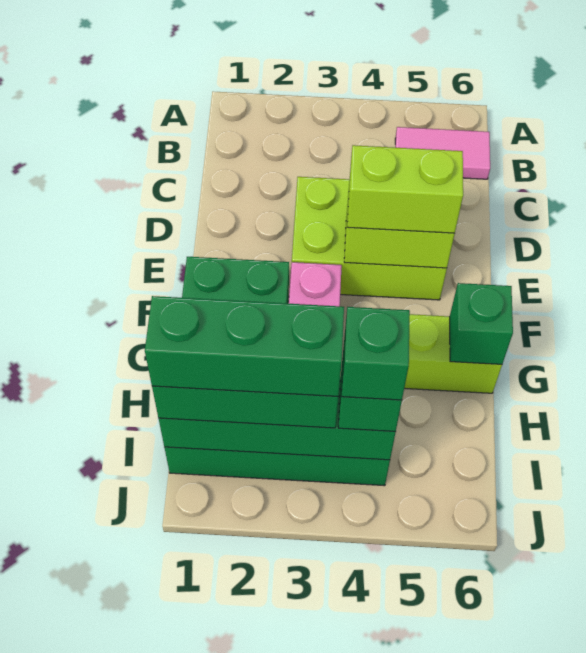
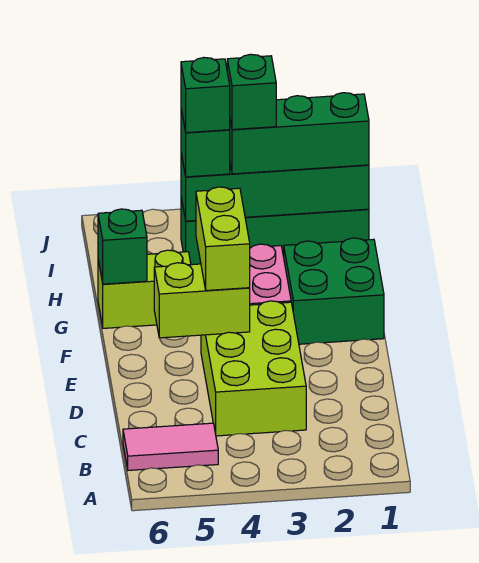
lime brick D3:E5 level 1 -> lime brick C3:E4 level 1
lime brick E4:E5 level 3 -> lime brick E4:F4 level 3
green brick I1:I3 level 4 -> green brick I3 level 4

